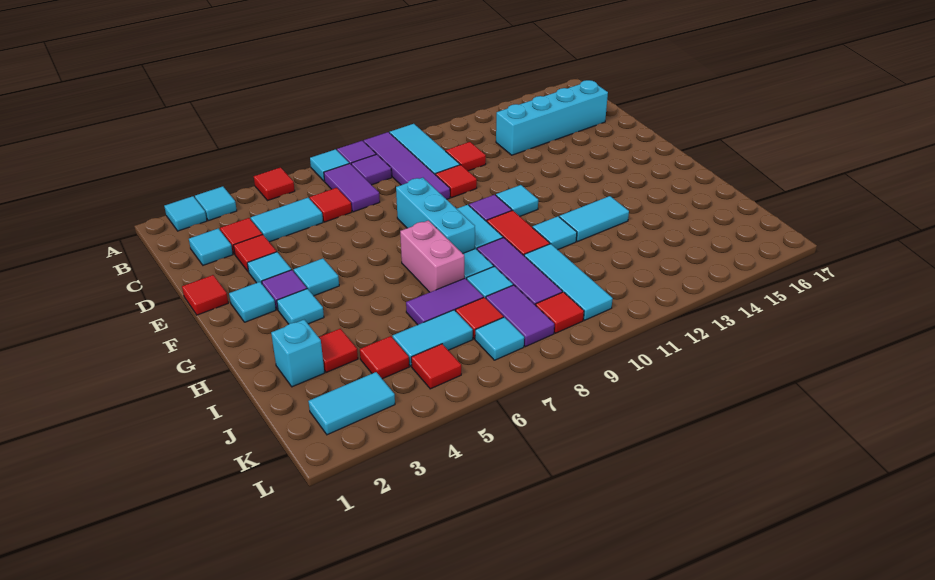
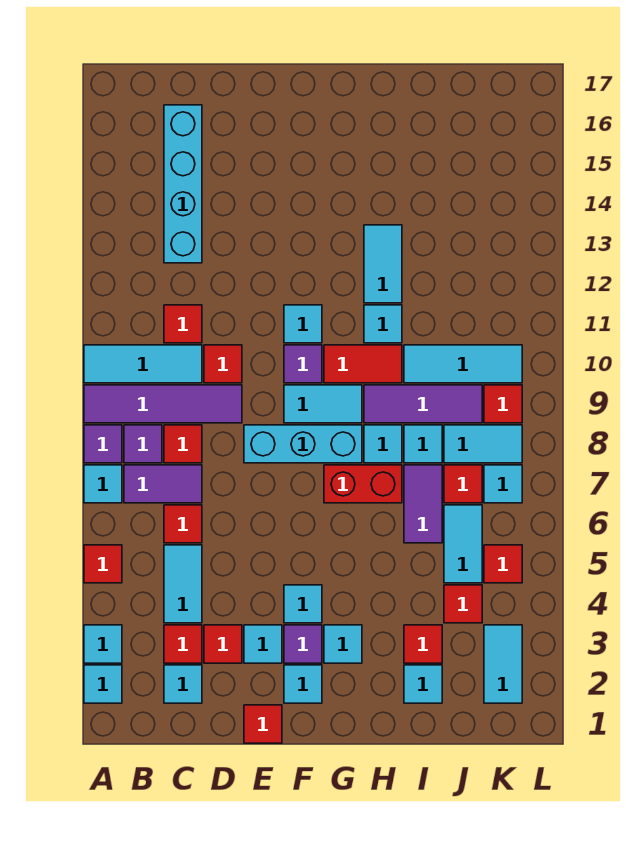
none -> red tile C8 level 1
pink brick G7:H7 level 1 -> red brick G7:H7 level 1
cyan brick I2 level 1 -> cyan tile I2 level 1
purple tile J8:K8 level 1 -> cyan tile J8:K8 level 1

